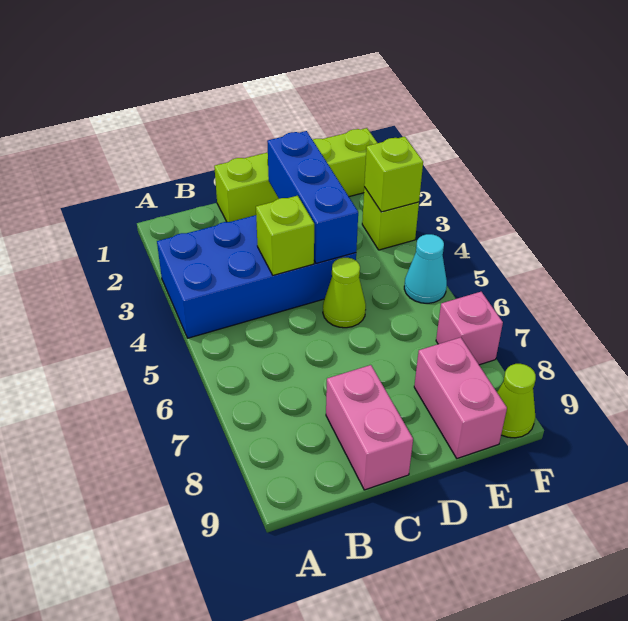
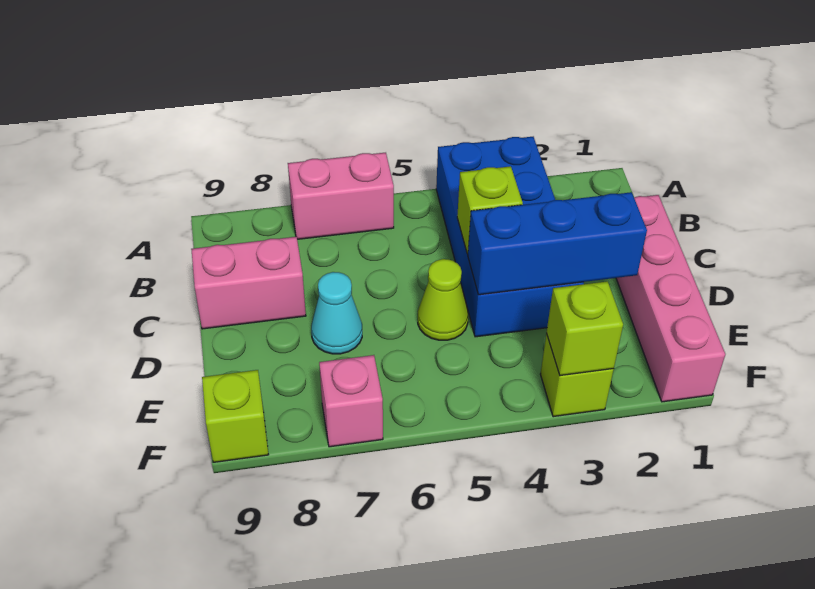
lime brick C1:F1 level 1 -> pink brick C1:F1 level 1
pink brick E8:E9 level 1 -> pink brick A6:A7 level 1
cyan cone F5 level 1 -> cyan cone D7 level 1
lime cone F9 level 1 -> lime brick F9 level 1

